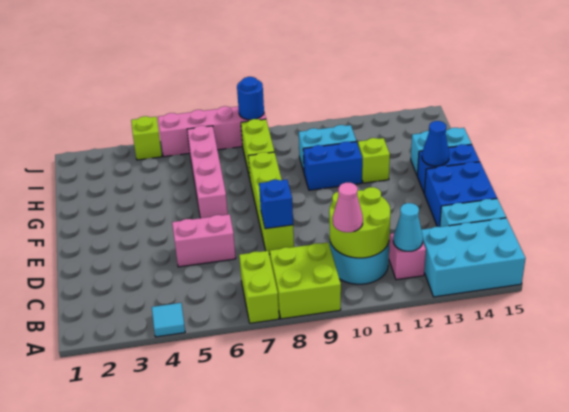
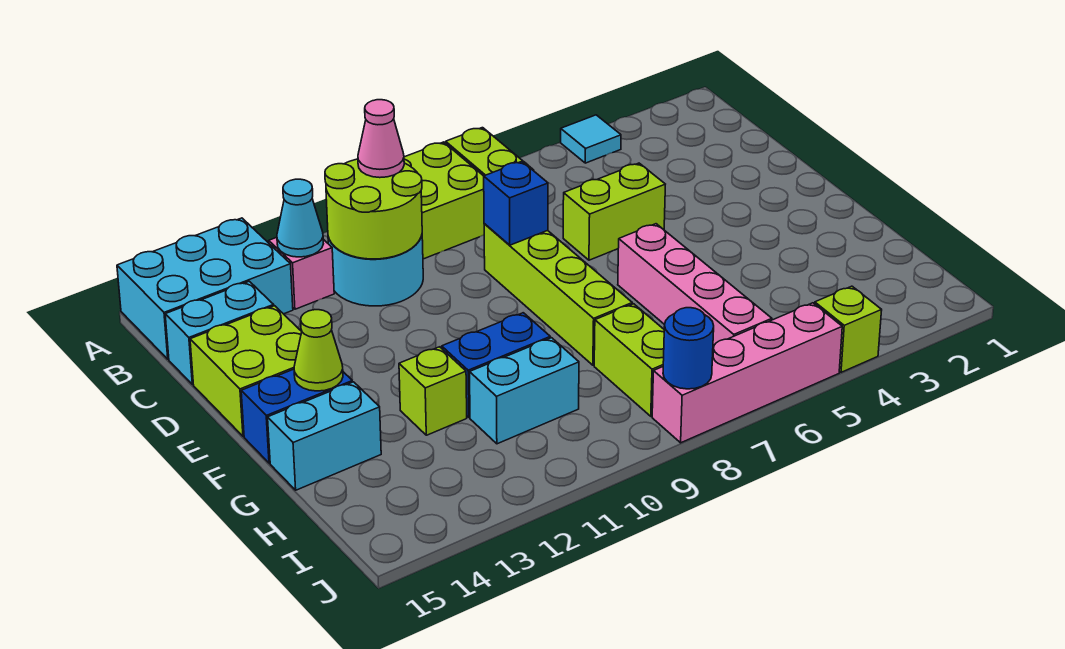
pink brick D5:D6 level 1 -> lime brick D5:D6 level 1
blue brick D14:E15 level 1 -> lime brick D14:E15 level 1
blue cone F14 level 2 -> lime cone F14 level 2

